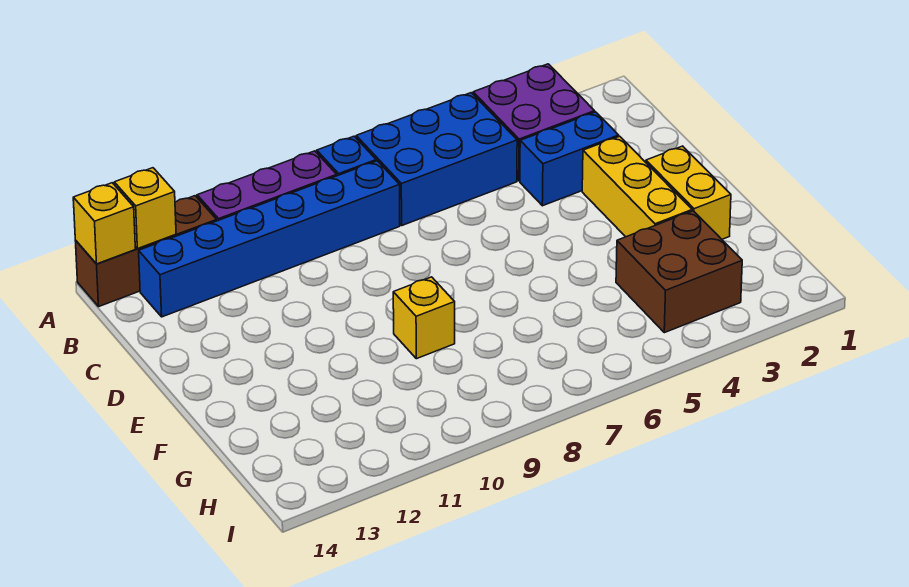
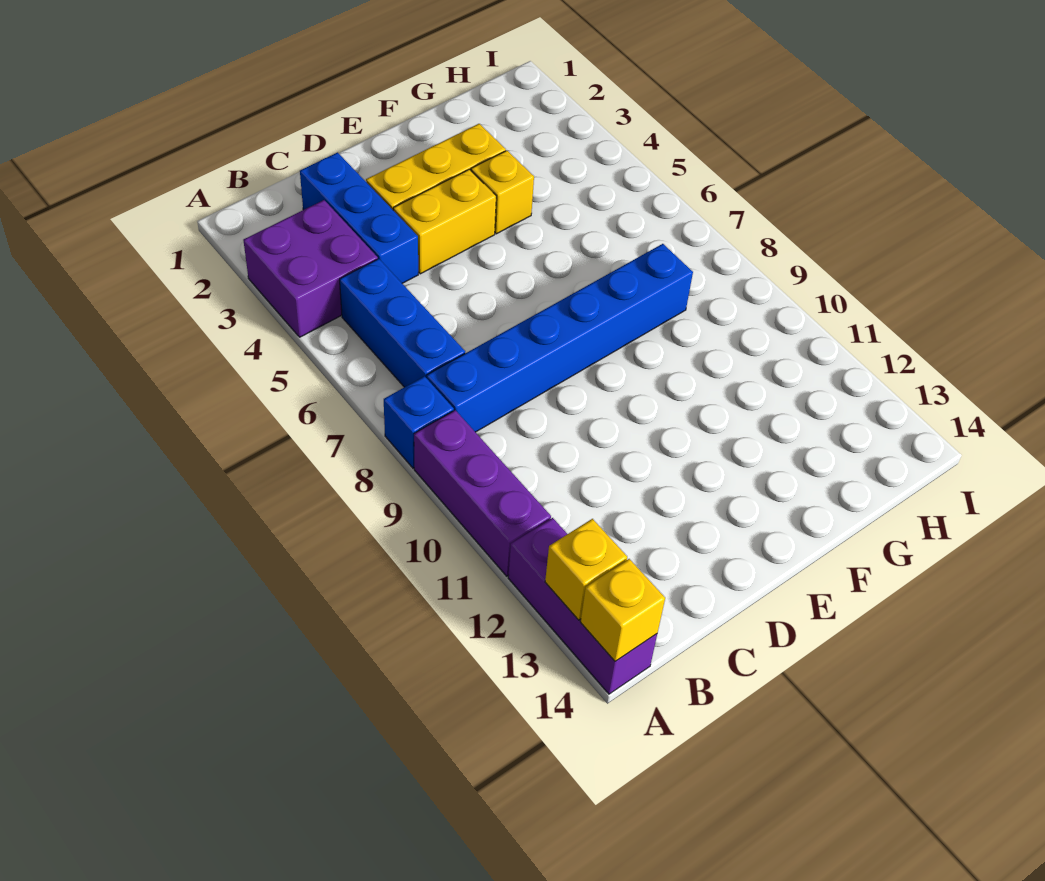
blue brick A5:B7 level 1 -> blue brick B5:B7 level 1
brown brick A12:A14 level 1 -> purple brick A12:A14 level 1
blue brick B8:B13 level 1 -> blue brick B8:G8 level 1
blue brick C3:C4 level 1 -> blue brick C2:C4 level 1
yellow brick E2:F2 level 1 -> yellow brick D4:E4 level 1
yellow brick F9 level 1 -> yellow brick F4 level 1
brown brick G3:H4 level 1 -> none

